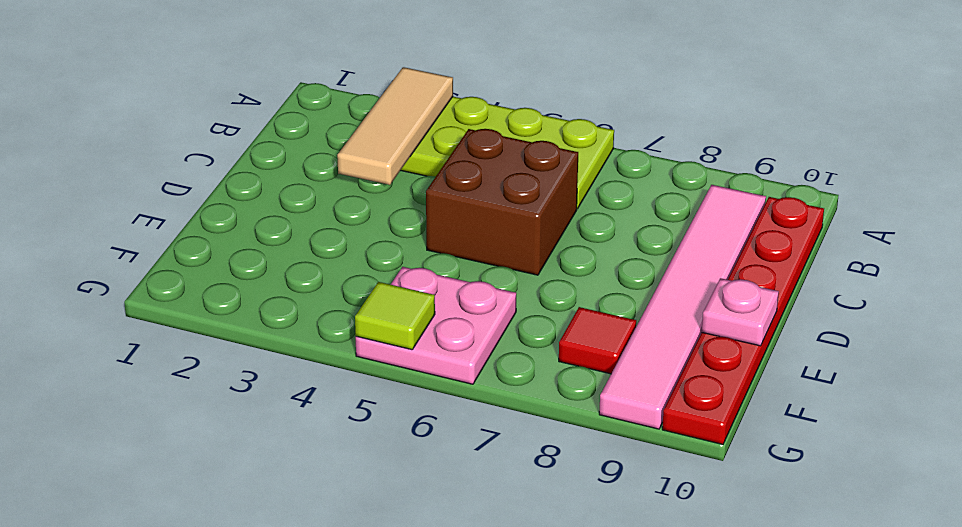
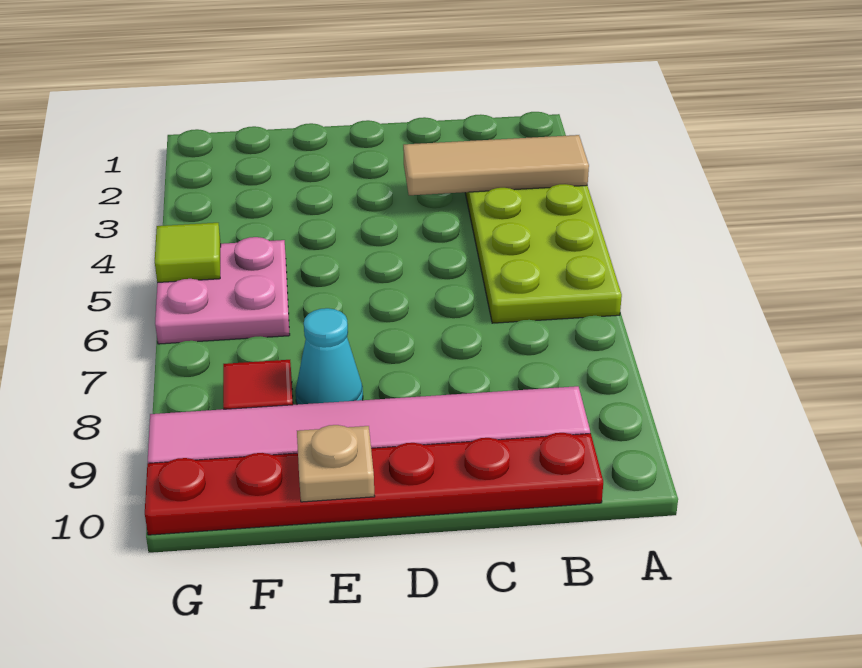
brown brick C5:D6 level 1 -> none
none -> cyan cone E8 level 1
pink plate E10 level 2 -> tan plate E10 level 2

